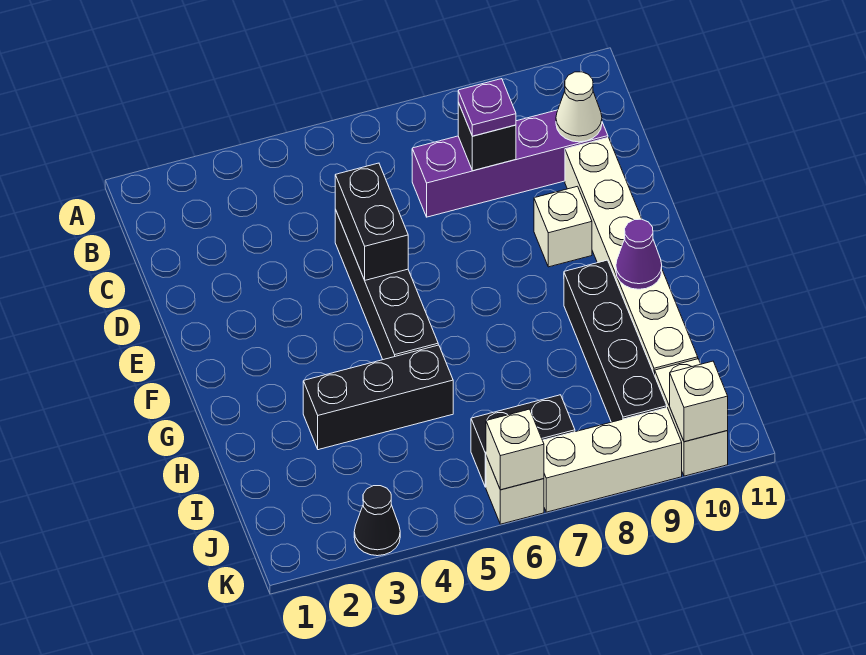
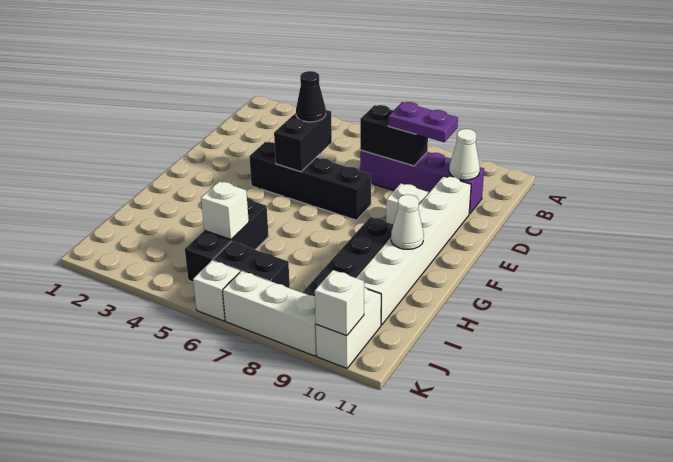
black brick C8 level 2 -> black brick C7:C8 level 2
purple plate C8 level 3 -> purple plate C8:C9 level 3
black brick D5:G5 level 1 -> black brick E4:E7 level 1
purple cone G10 level 2 -> white cone G10 level 2
black brick H3:H5 level 1 -> black brick H5:J5 level 1
black cone K3 level 1 -> black cone D5 level 3
white brick K6 level 2 -> white brick I5 level 2

